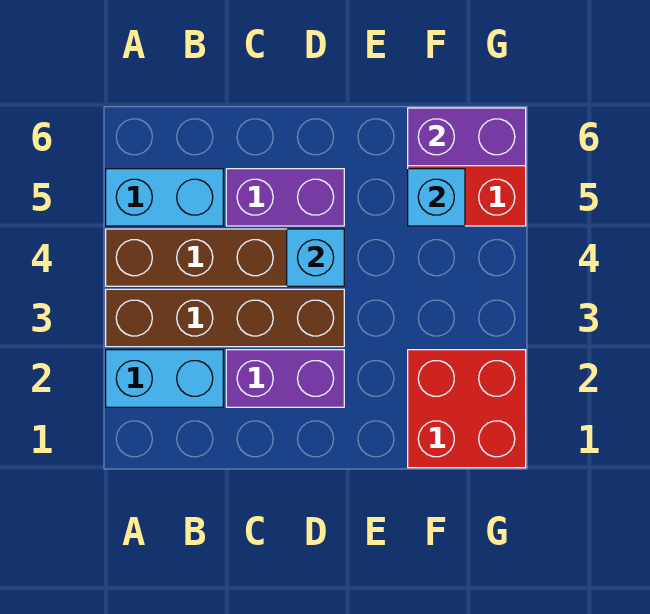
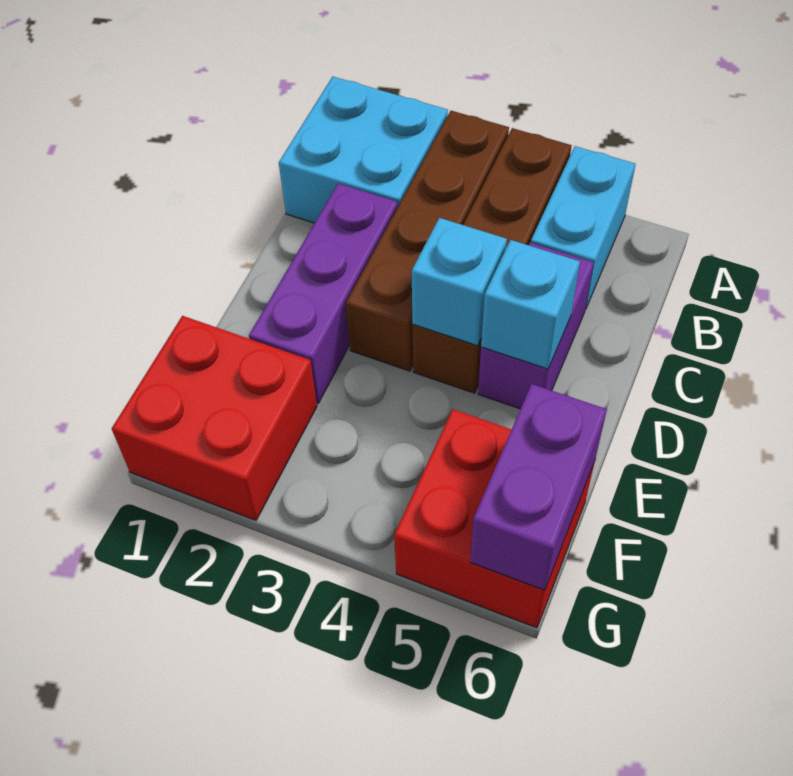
cyan brick A2:B2 level 1 -> cyan brick A1:B2 level 1
purple brick C2:D2 level 1 -> purple brick C2:E2 level 1
cyan brick F5 level 2 -> cyan brick D5 level 2

